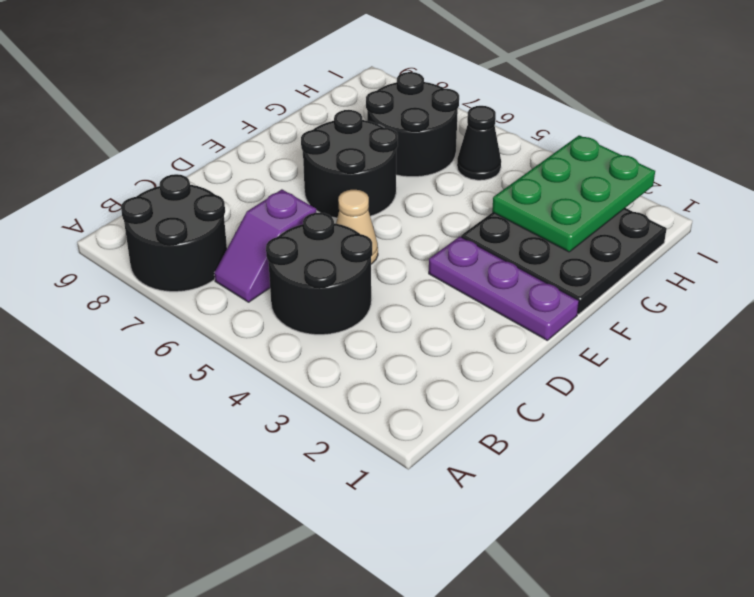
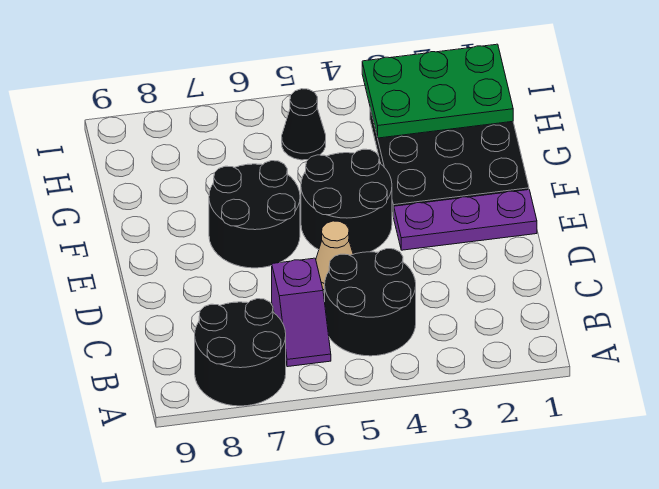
green plate G2:I3 level 2 -> green plate H1:I3 level 2
black round brick G6:H7 level 1 -> black round brick E4:F5 level 1

